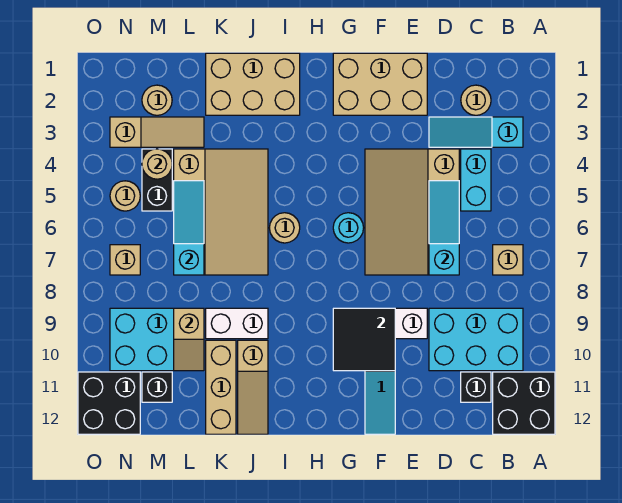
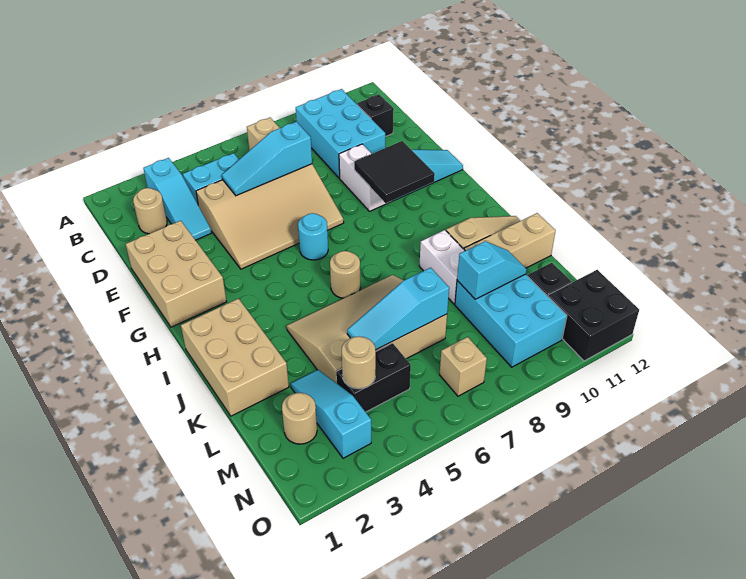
black brick A11:B12 level 1 -> none
tan slope L3:N3 level 1 top N -> cyan slope L3:N3 level 1 top N
tan slope L9:L10 level 2 top 9 -> cyan slope L9:L10 level 2 top 9
tan round brick N5 level 1 -> none

